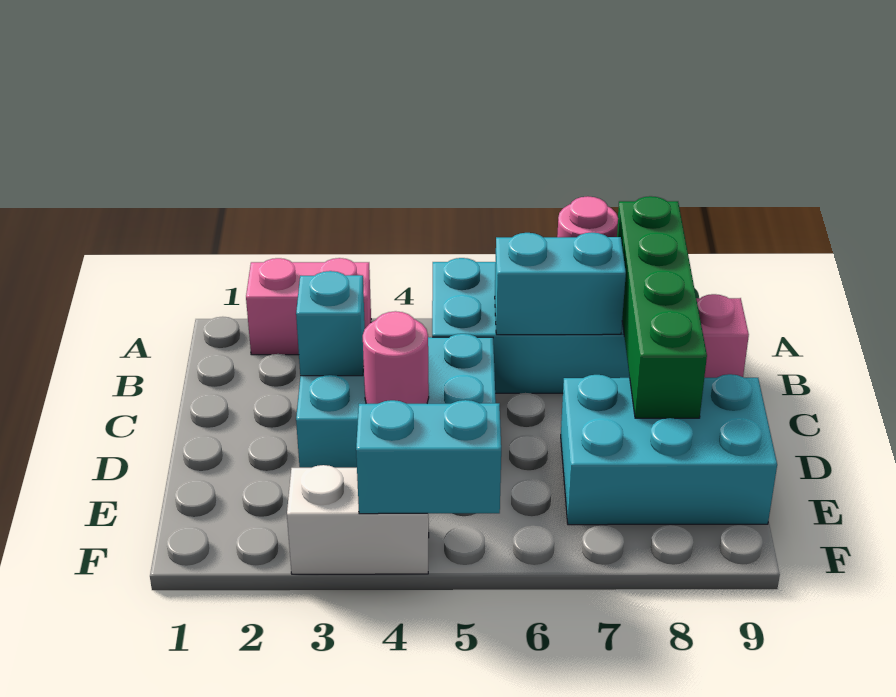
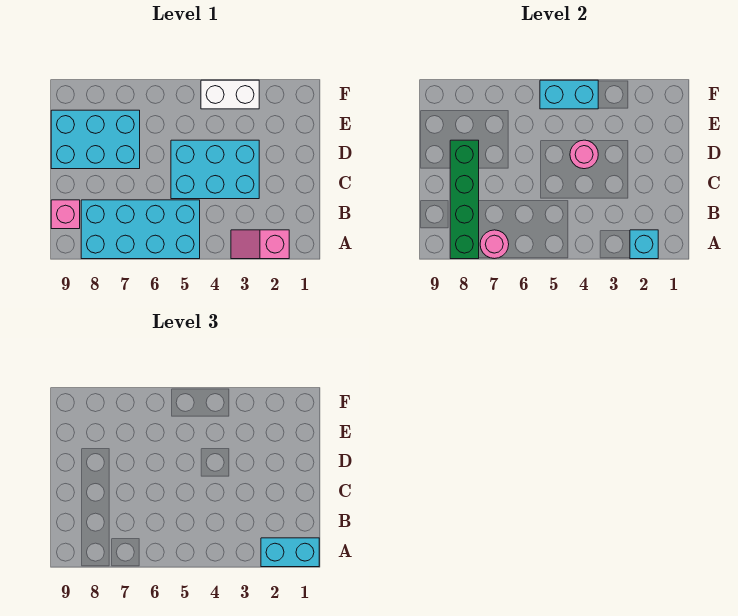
pink brick A2:A3 level 1 -> pink slope A2:A3 level 1 top 2
cyan brick B6:B7 level 2 -> cyan brick A1:A2 level 3
cyan brick C3 level 2 -> cyan brick A2 level 2

